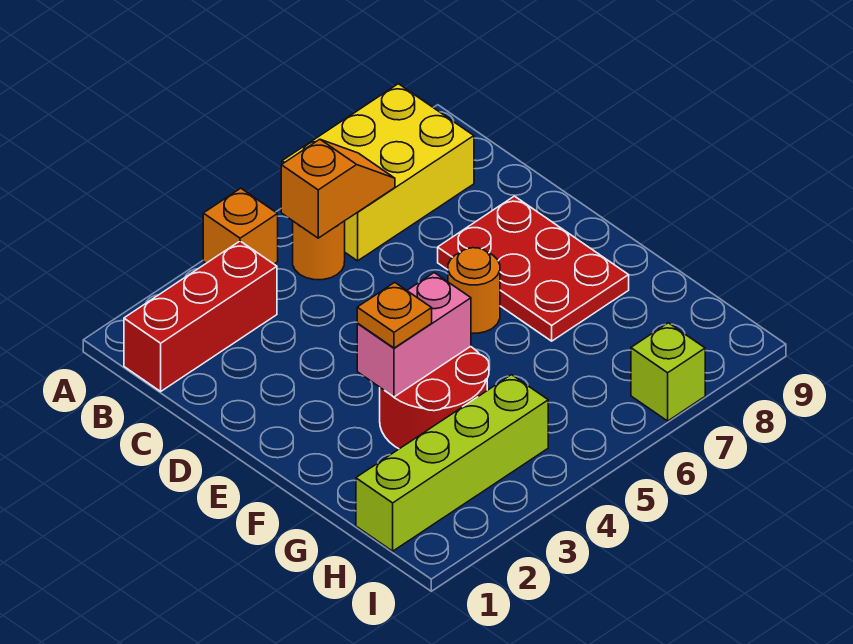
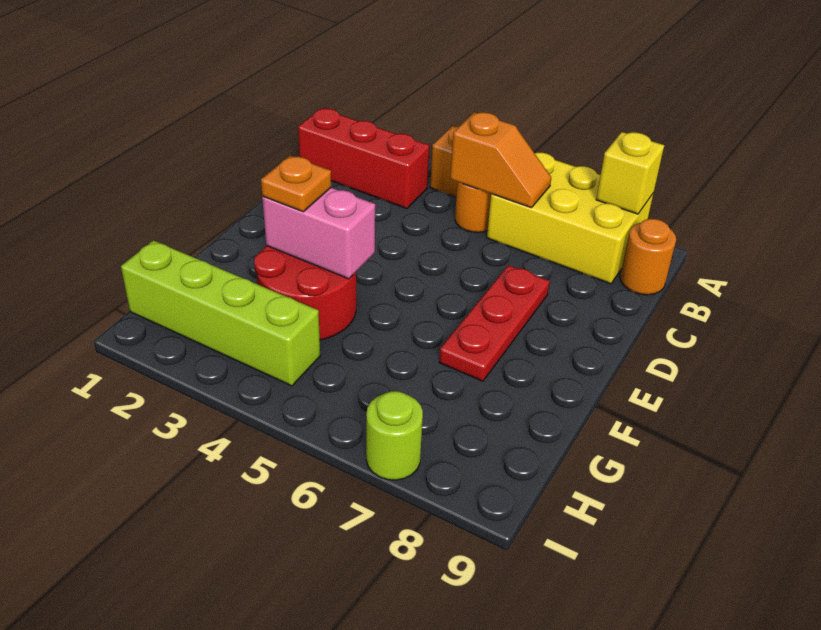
none -> yellow brick A8 level 2
red plate D7:F8 level 1 -> red plate D7:F7 level 1
orange round brick E6 level 1 -> orange round brick B9 level 1
lime brick I7 level 1 -> lime round brick I7 level 1

